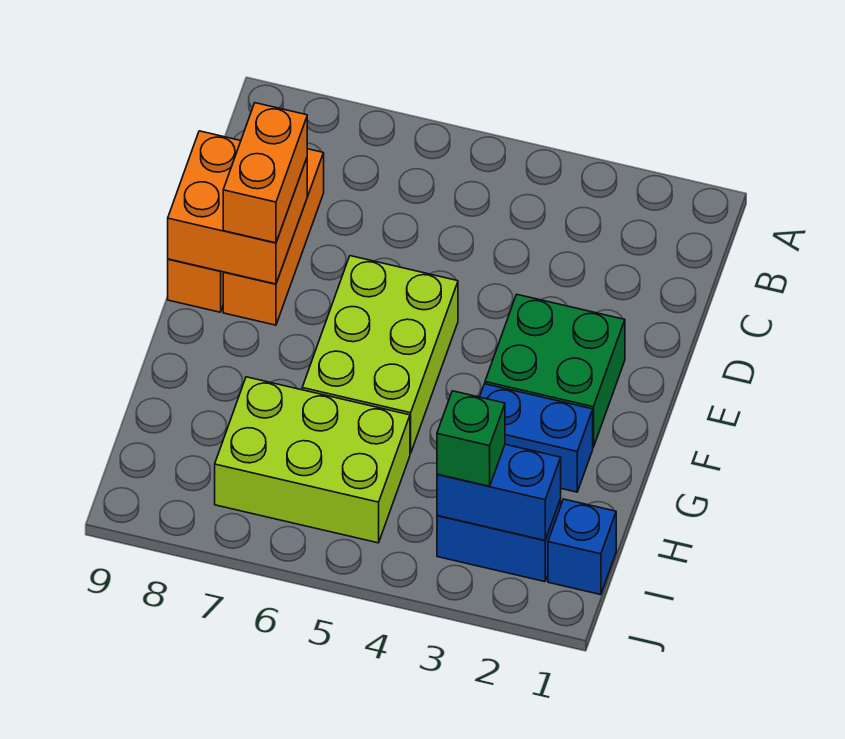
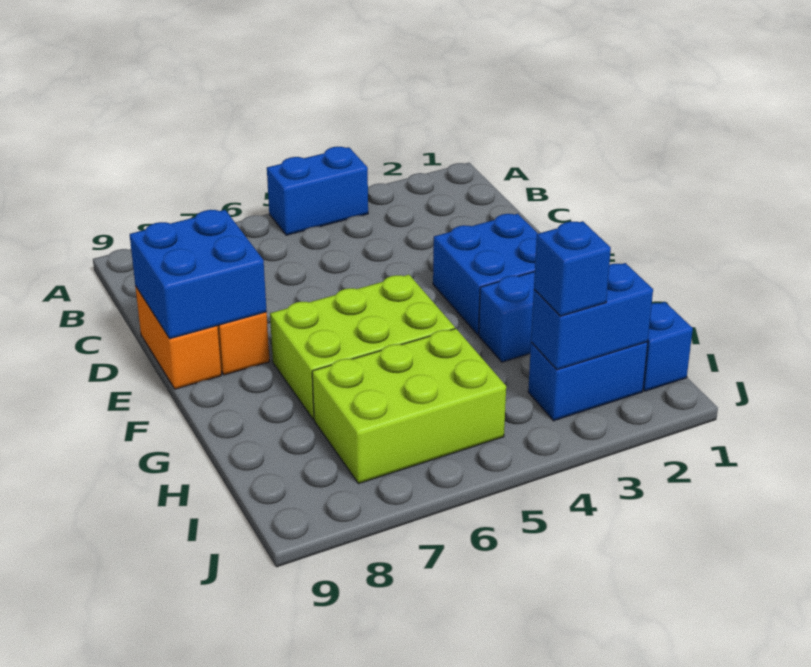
none -> blue brick A4:A5 level 1
orange brick D8:E9 level 2 -> blue brick D8:E9 level 2
orange brick D8:E8 level 3 -> none
green brick E2:F3 level 1 -> blue brick E2:F3 level 1
lime brick E5:G6 level 1 -> lime brick F5:G7 level 1
green brick I3 level 3 -> blue brick I3 level 3

